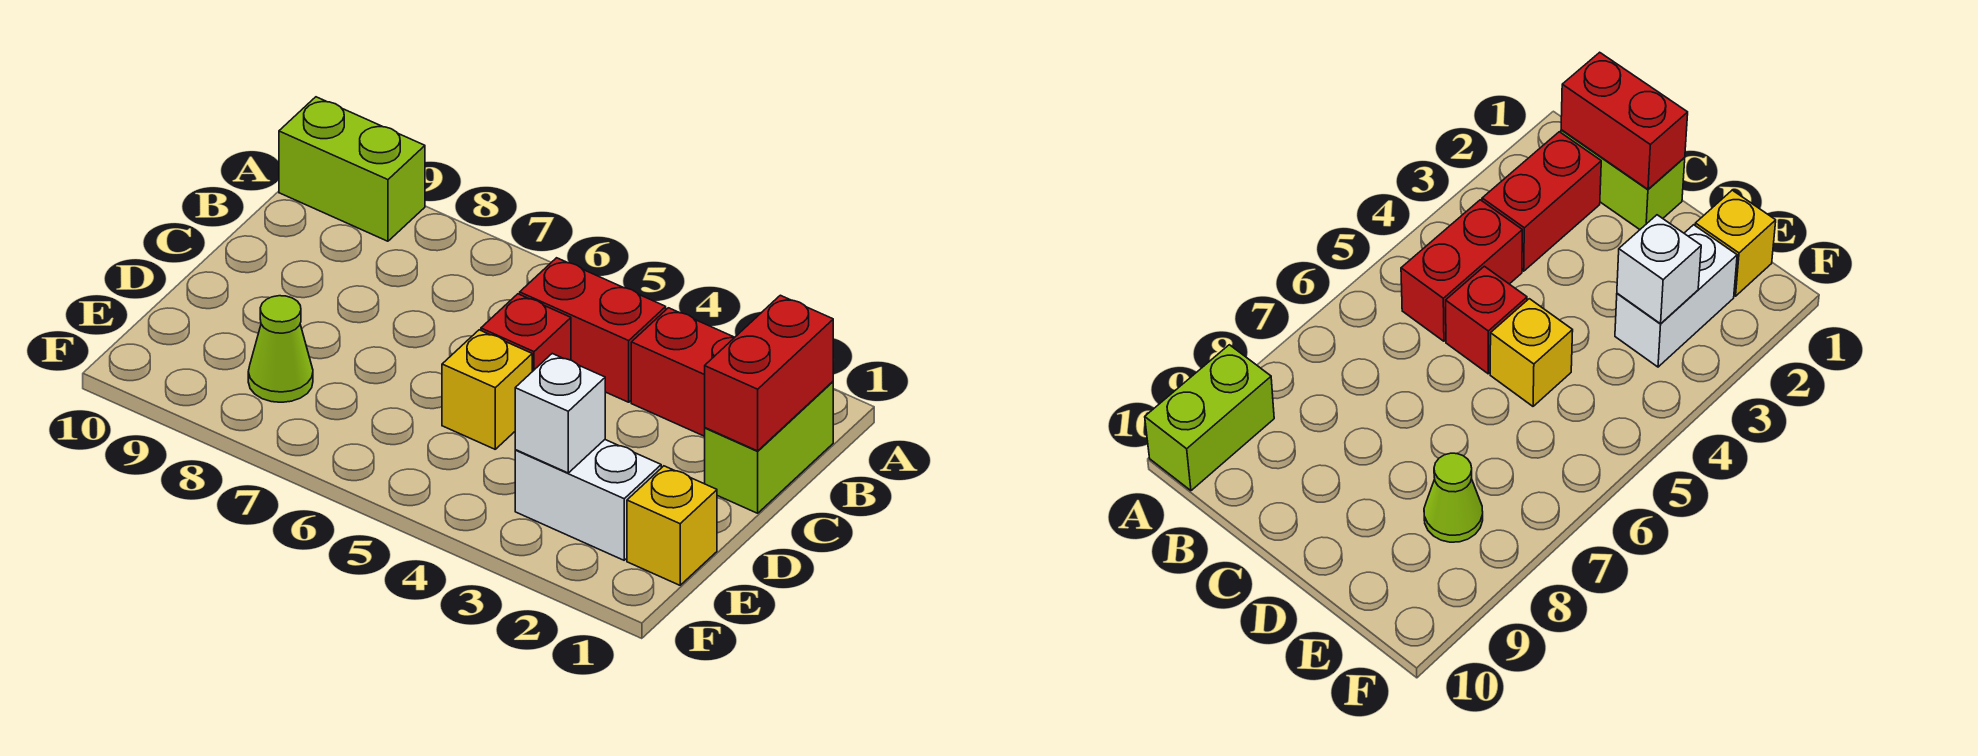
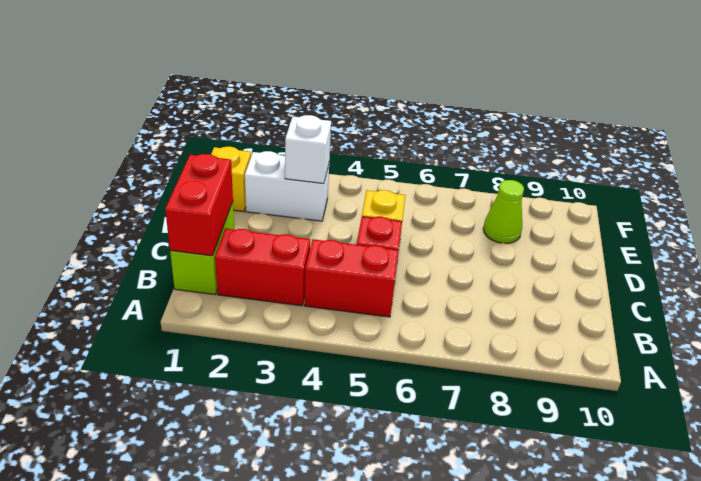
lime brick A9:A10 level 1 -> none

